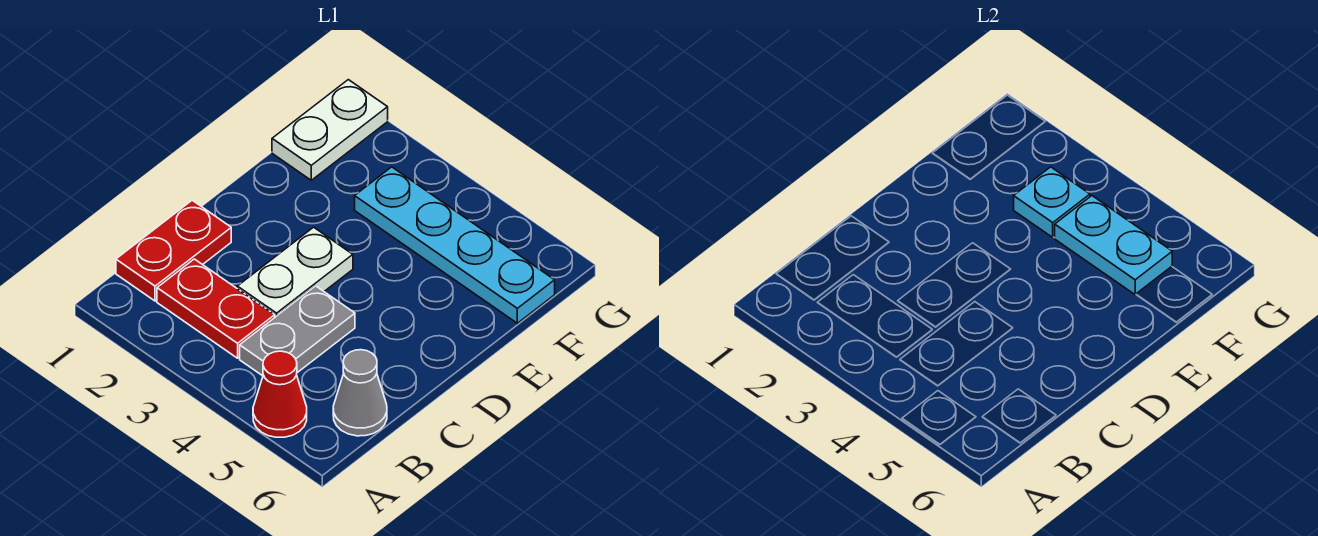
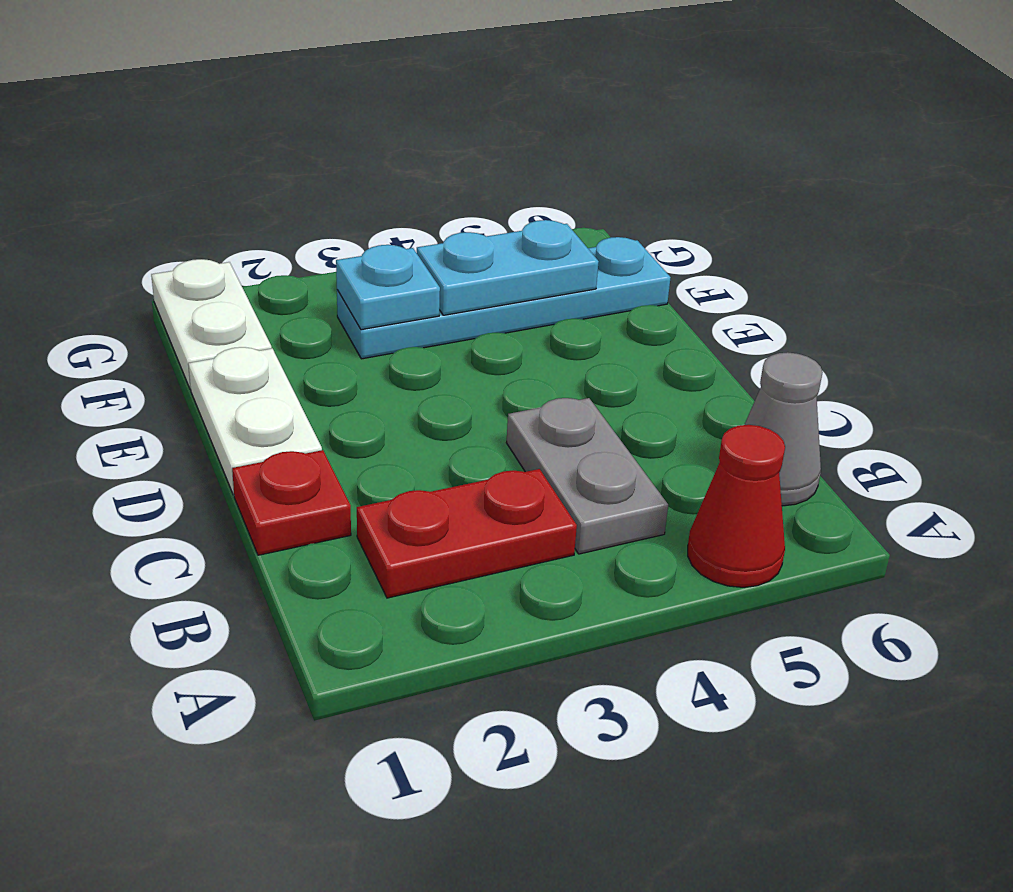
red plate B1:C1 level 1 -> red plate C1 level 1
white plate C3:D3 level 1 -> white plate D1:E1 level 1

